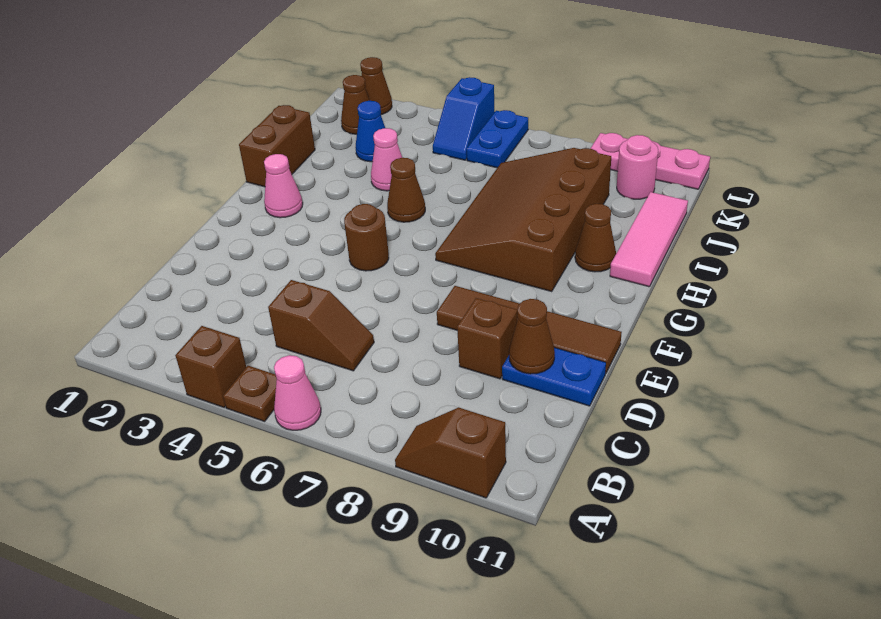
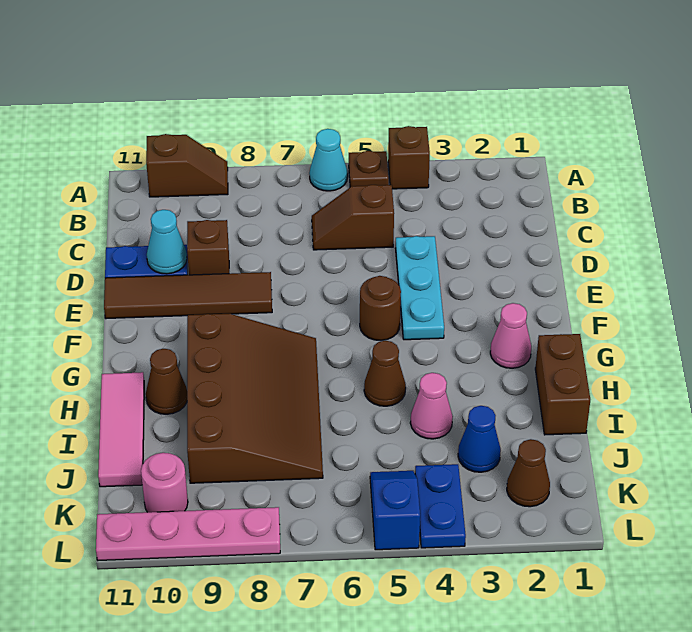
pink cone A6 level 1 -> cyan cone A6 level 1
none -> cyan plate D4:F4 level 1
brown cone D10 level 2 -> cyan cone D10 level 2
blue plate K6:L6 level 1 -> blue plate K4:L4 level 1
brown cone L2 level 1 -> none
pink plate L9:L11 level 1 -> pink plate L8:L11 level 1

